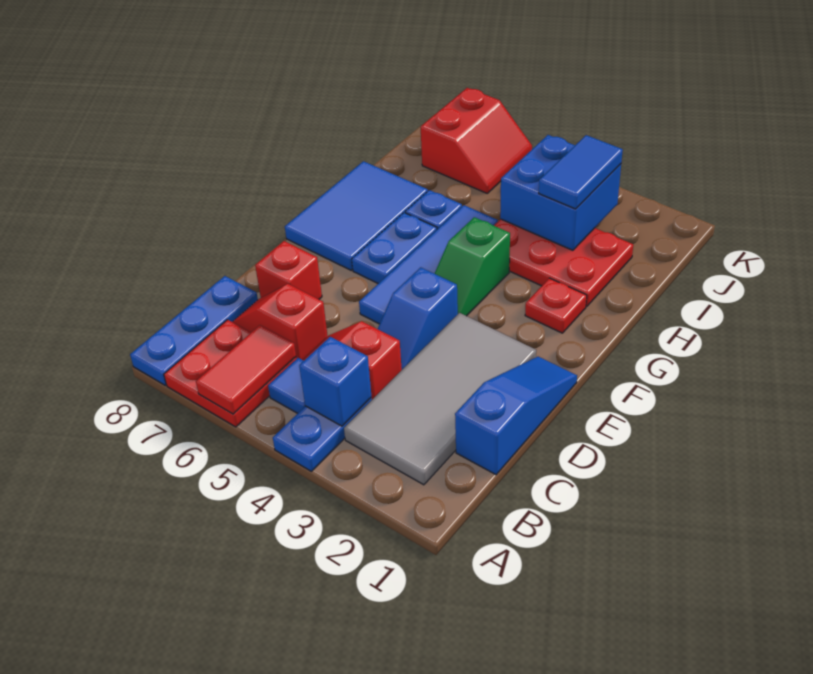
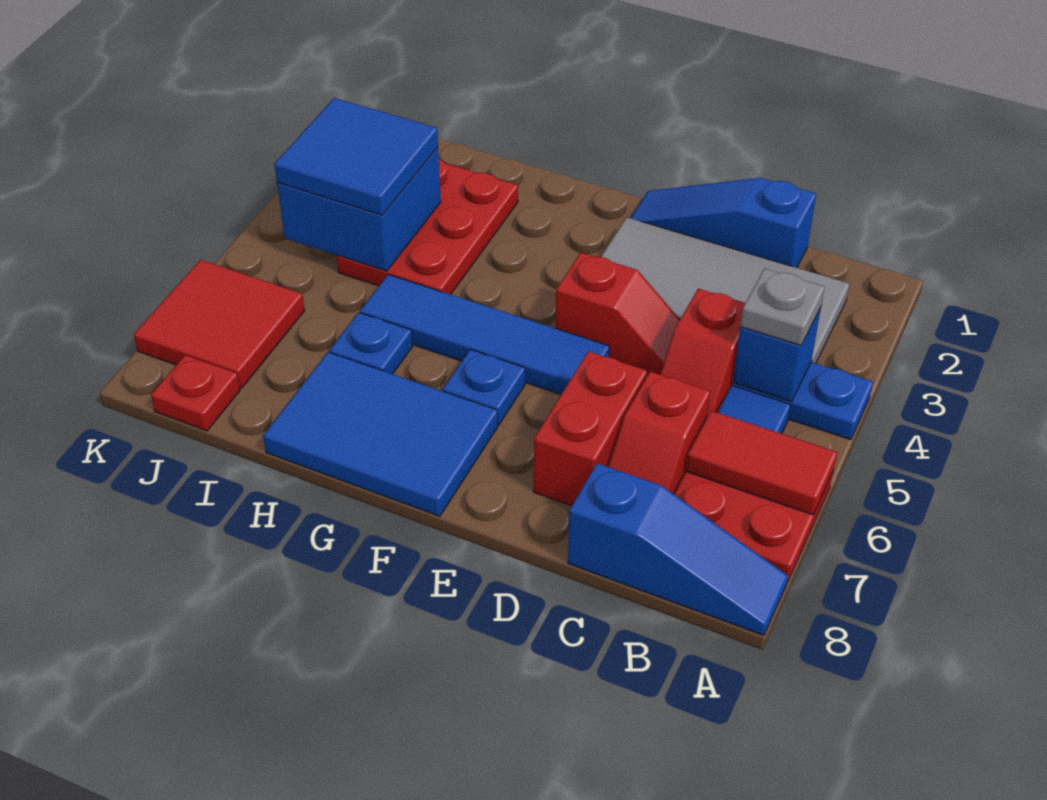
blue plate A8:C8 level 1 -> blue slope A8:C8 level 1 top C
none -> grey plate B4 level 3
blue slope D4:E4 level 1 top E -> red slope D4:E4 level 1 top E
red brick D7 level 1 -> red brick D6:D7 level 1
green slope F4:G4 level 1 top G -> none
blue plate F6:G6 level 1 -> blue plate F6 level 1
red plate G2 level 1 -> red plate J8 level 1
blue tile I3:J3 level 3 -> blue tile I3:J4 level 3
red slope J6:K7 level 1 top 7 -> red tile J6:K7 level 1

